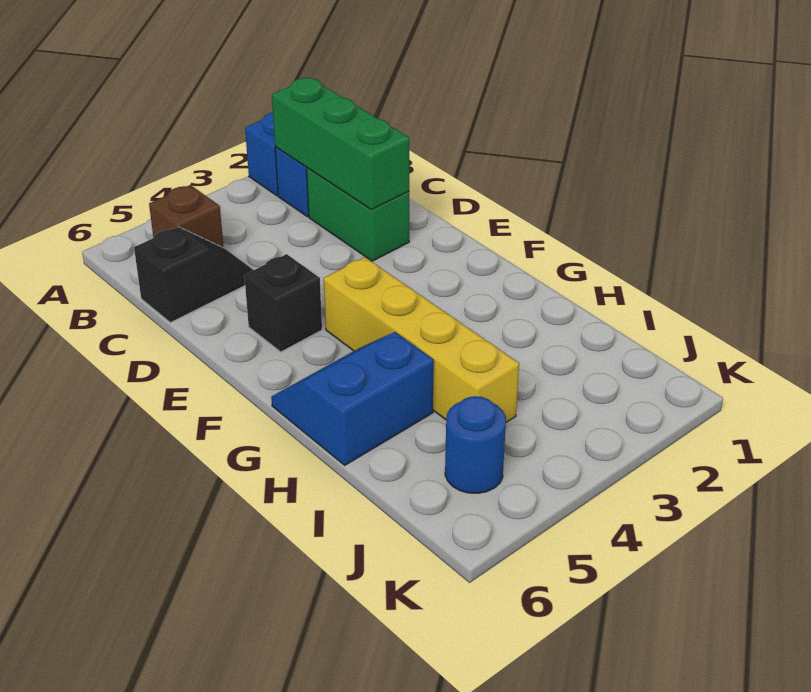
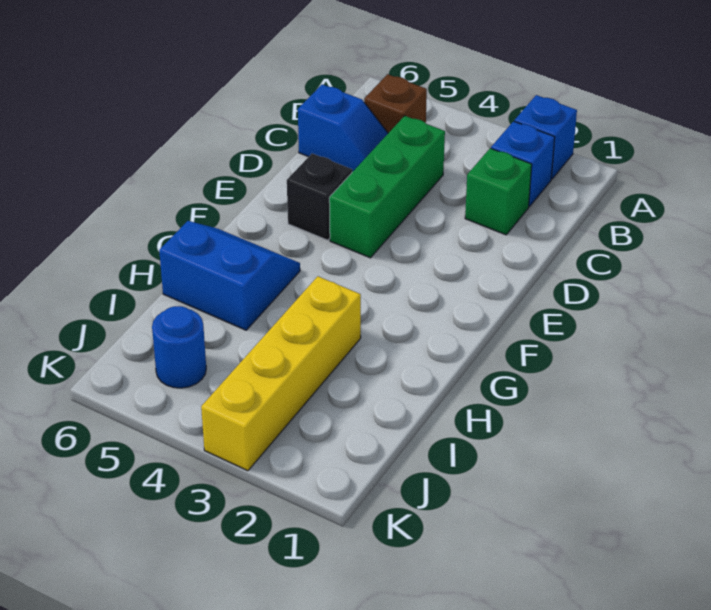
green brick B2:D2 level 2 -> green brick C4:E4 level 1
green brick C2:D2 level 1 -> green brick C2 level 1
black slope C5:C6 level 1 top 6 -> blue slope C5:C6 level 1 top 6
yellow brick F4:I4 level 1 -> yellow brick H3:K3 level 1

